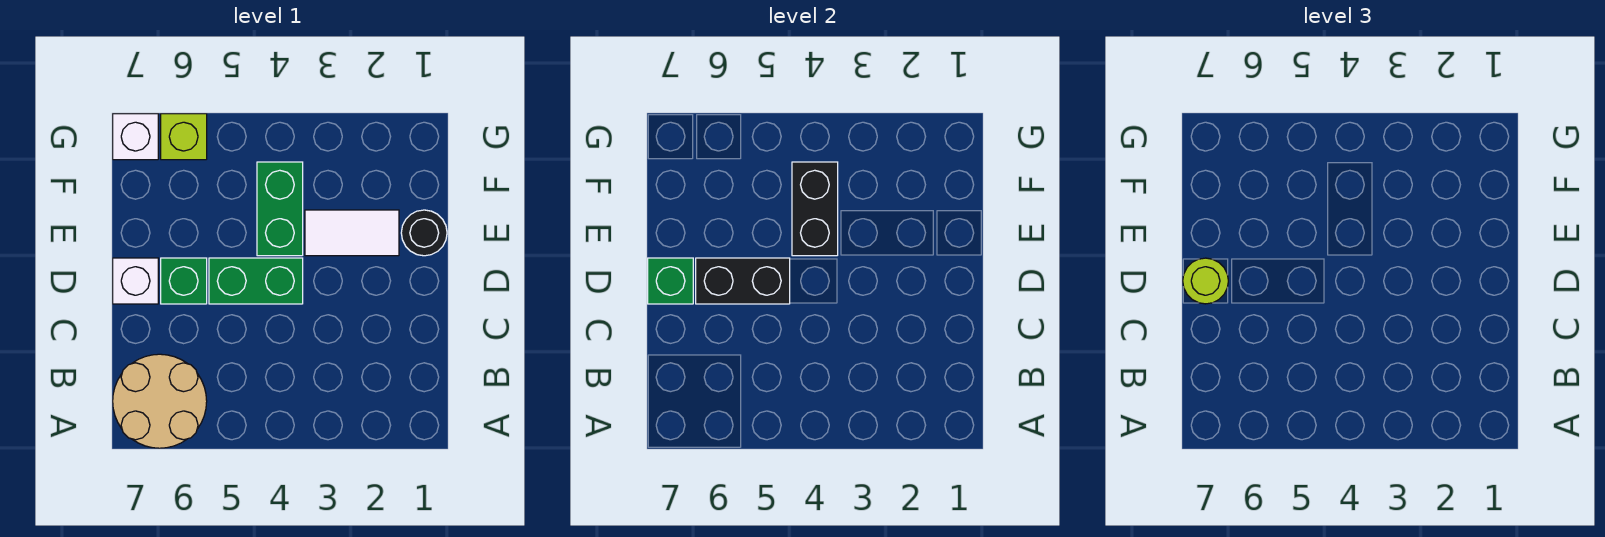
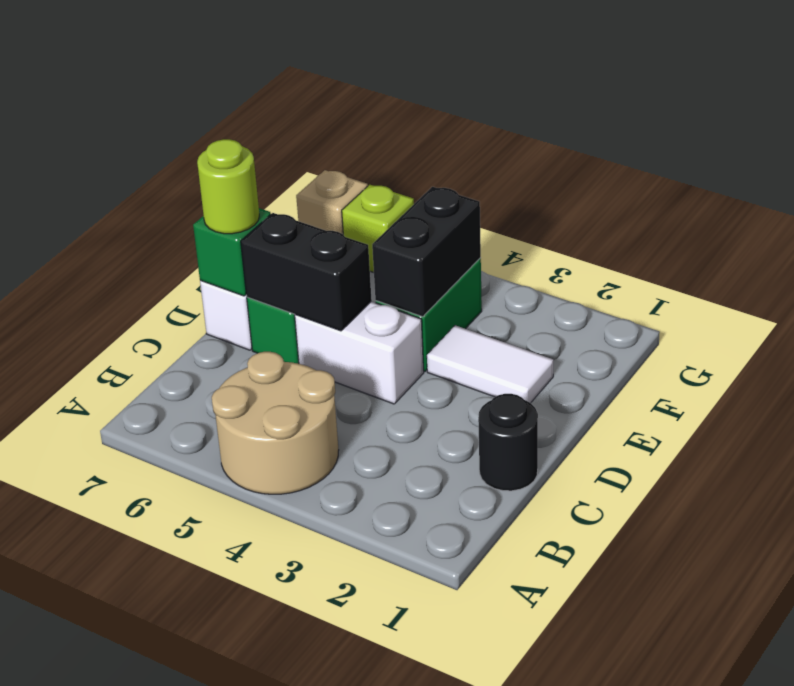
tan round brick A6:B7 level 1 -> tan round brick A4:B5 level 1
green brick D4:D5 level 1 -> white brick D4:D5 level 1
black round brick E1 level 1 -> black round brick C1 level 1
white brick G7 level 1 -> tan brick G7 level 1

